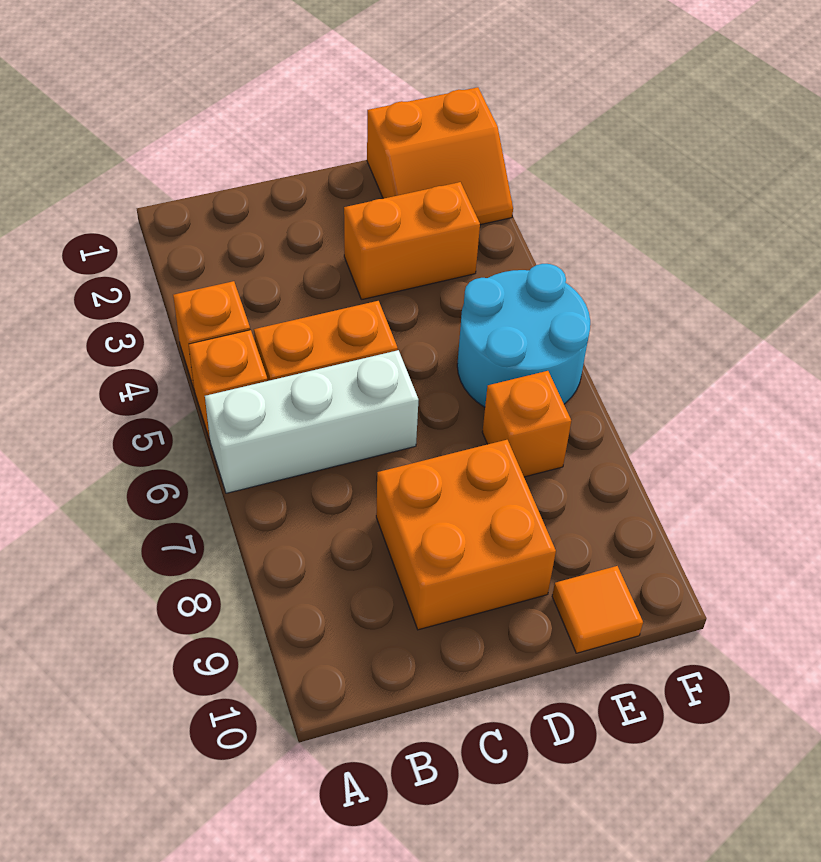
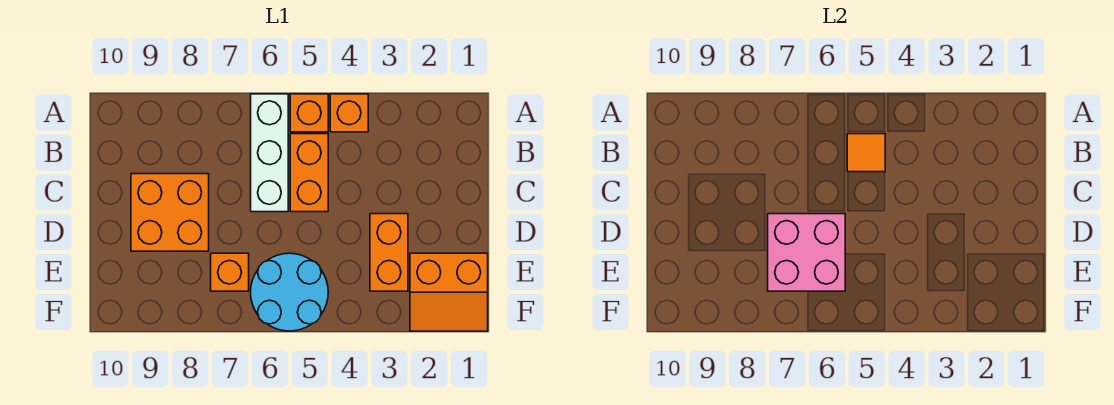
none -> pink brick D6:E7 level 2
orange slope E1:F2 level 1 top 1 -> orange slope E1:F2 level 1 top E
orange tile E10 level 1 -> orange tile B5 level 2

